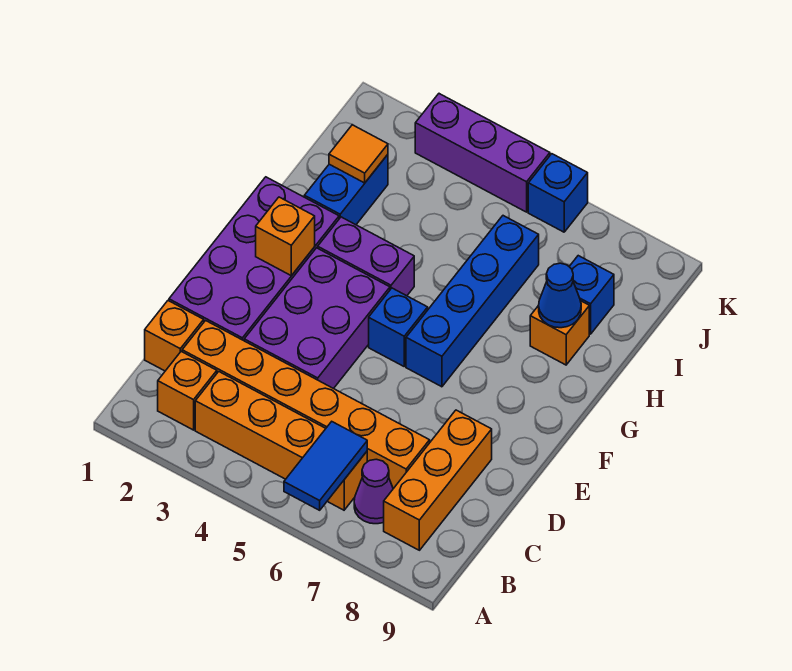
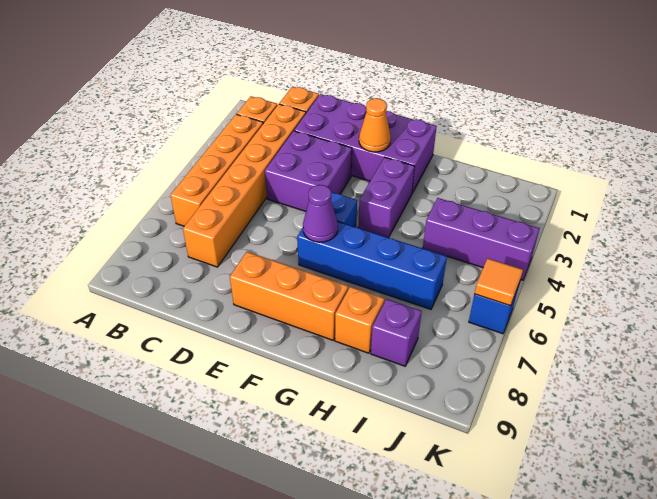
blue tile A6:B6 level 2 -> none
purple cone B7 level 1 -> purple cone F6 level 2
orange brick B8:D8 level 1 -> orange brick E8:G8 level 1
purple brick D3:F4 level 1 -> purple brick D3:E4 level 1
orange brick F2 level 2 -> orange cone F2 level 2
blue brick H2:I2 level 1 -> none
blue cone H8 level 2 -> none
orange tile I2 level 2 -> orange tile K6 level 2
blue brick I8 level 1 -> purple brick I8 level 1
purple brick K3:K5 level 1 -> purple brick I4:K4 level 1

